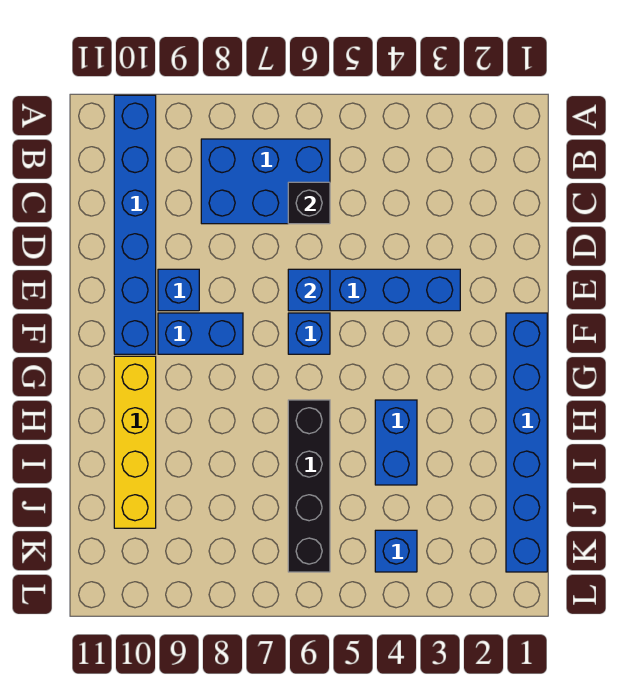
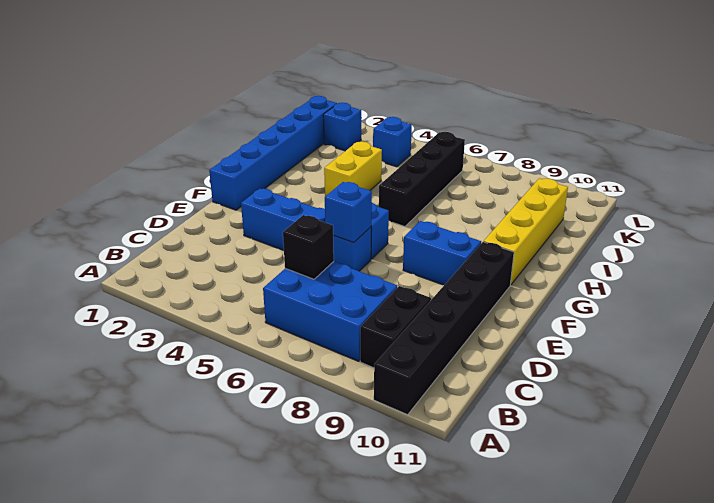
blue brick A10:F10 level 1 -> black brick A10:F10 level 1
none -> black brick B9:C9 level 1
blue brick E9 level 1 -> blue brick K2 level 1
blue brick H4:I4 level 1 -> yellow brick H4:I4 level 1

